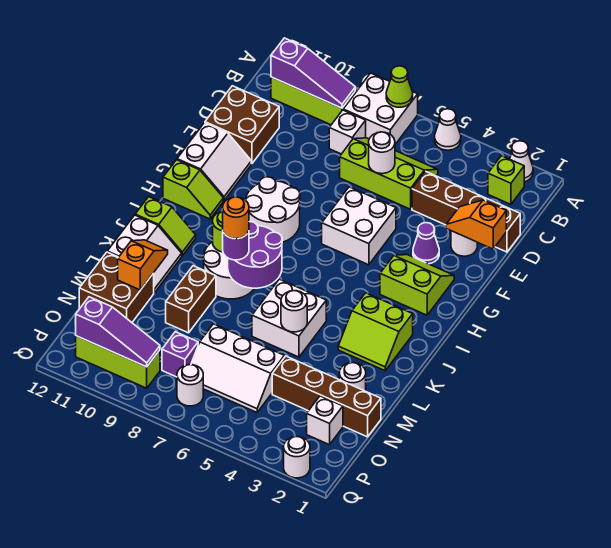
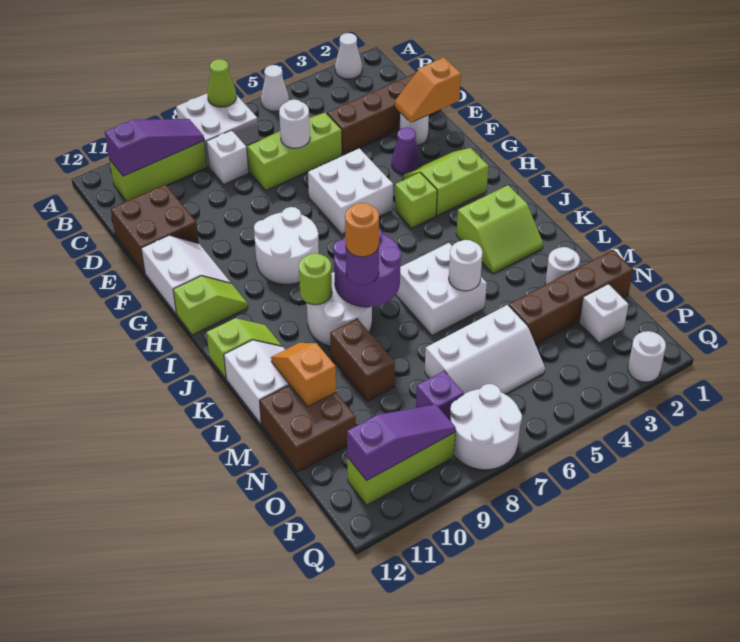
lime brick B2 level 1 -> lime brick H4 level 1
white round brick P7 level 1 -> white round brick P7:Q8 level 1

